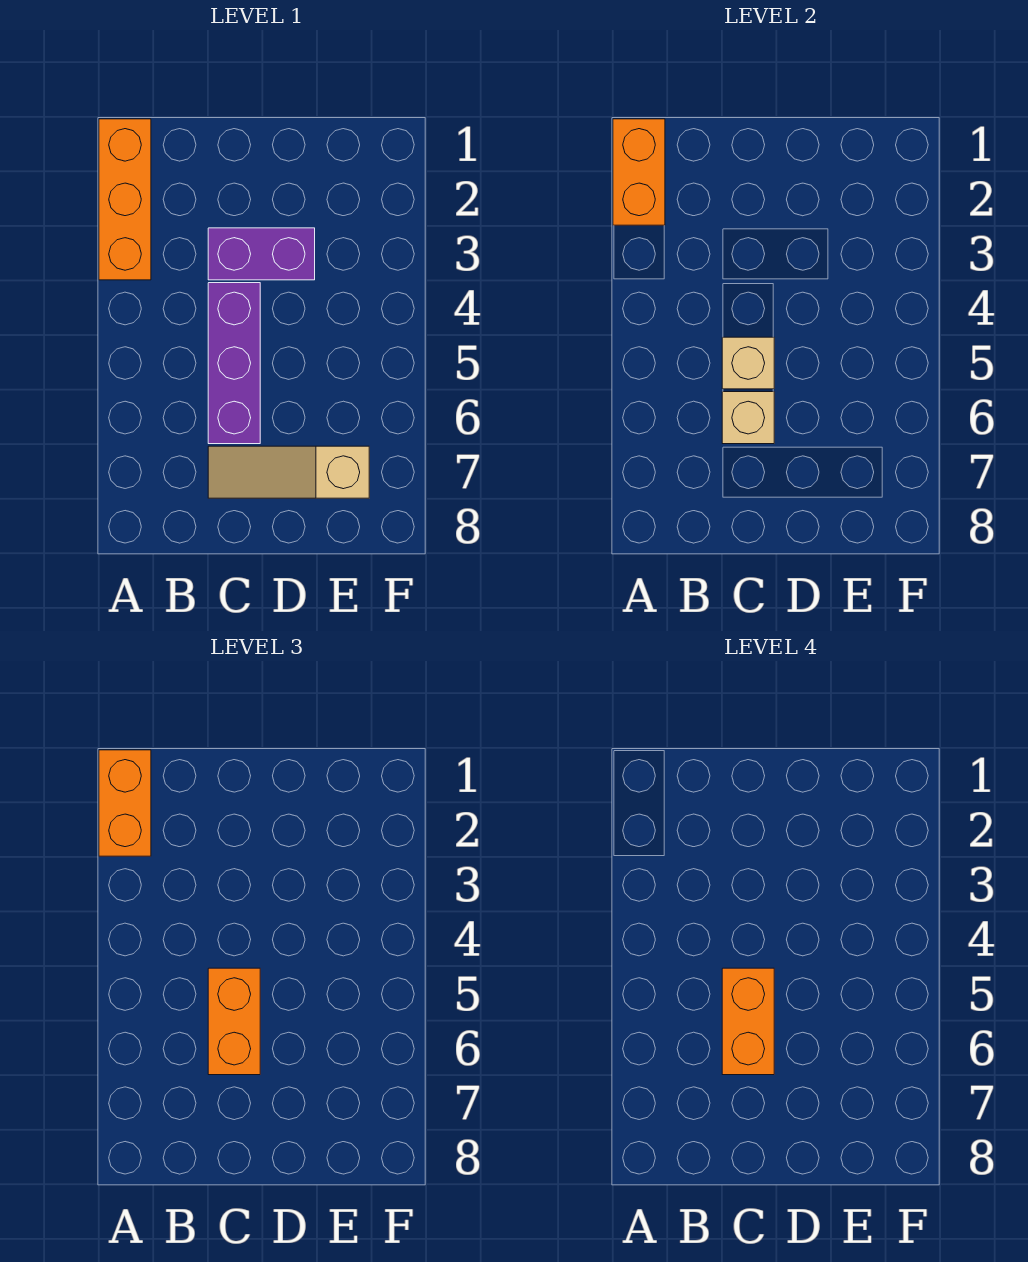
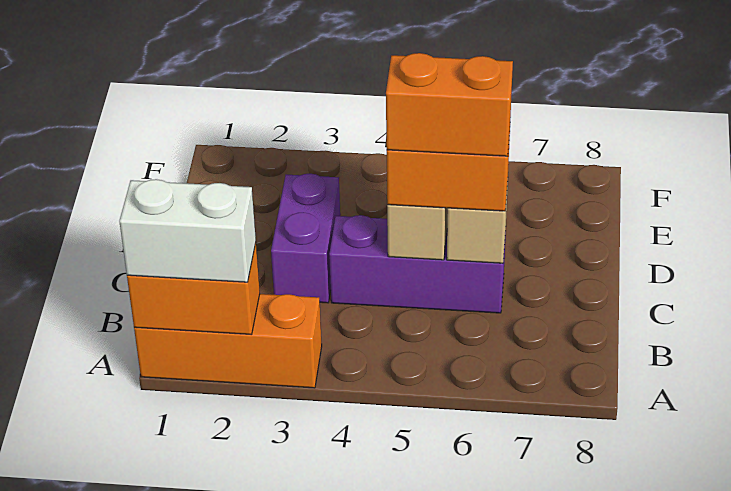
orange brick A1:A2 level 3 -> white brick A1:A2 level 3
tan slope C7:E7 level 1 top E -> none

